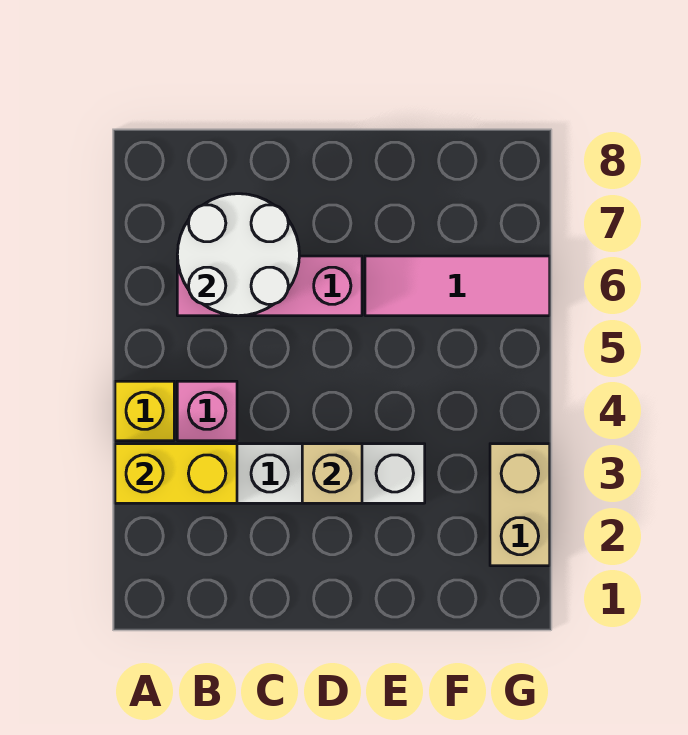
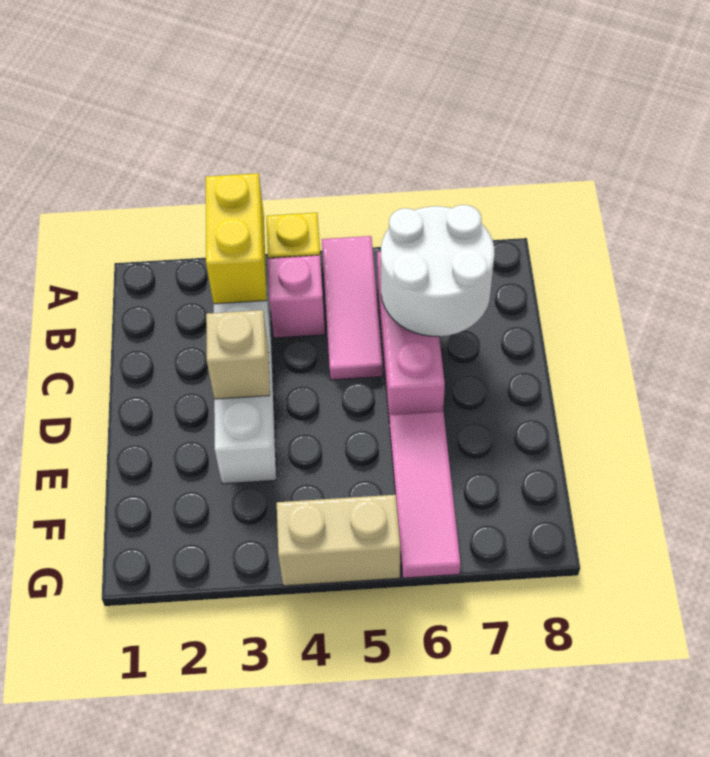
none -> pink tile A5:C5 level 1
tan brick G2:G3 level 1 -> tan brick G4:G5 level 1

